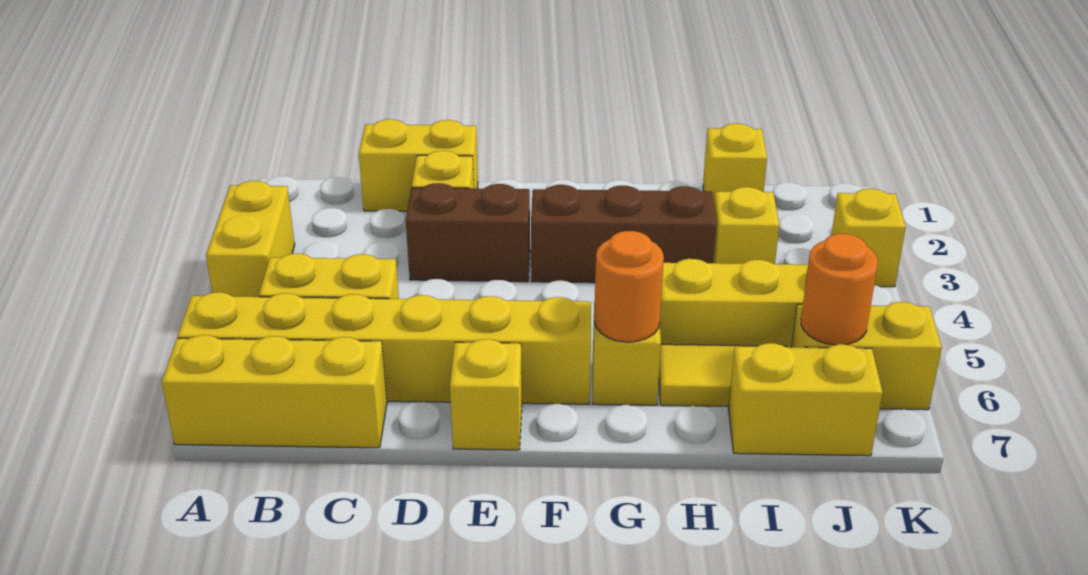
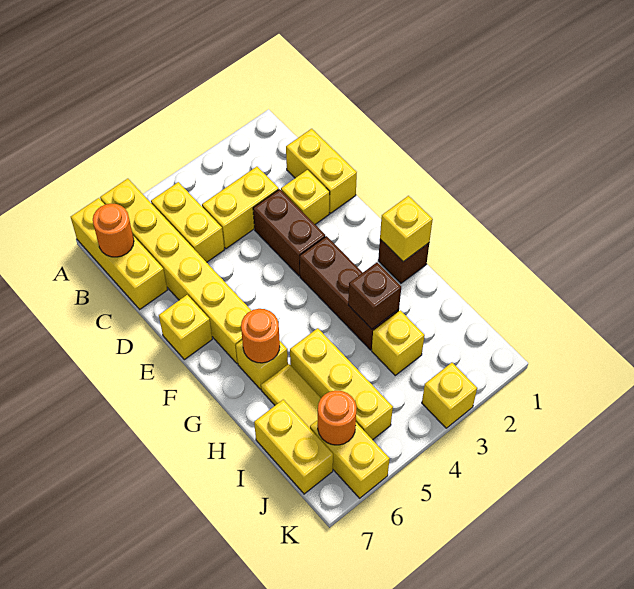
yellow brick A3:A4 level 1 -> yellow brick C3:C4 level 1
none -> orange round brick B7 level 2
none -> brown brick G1 level 1
none -> brown brick H3 level 2
yellow brick I1 level 1 -> yellow brick G1 level 2

